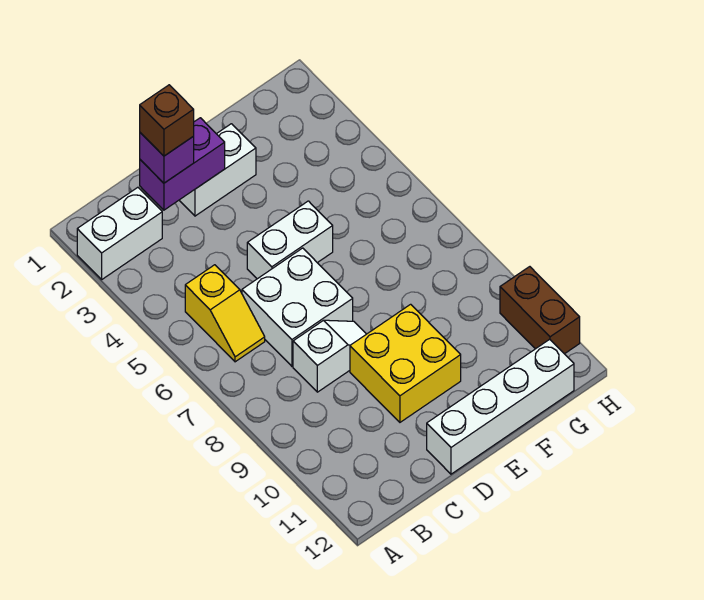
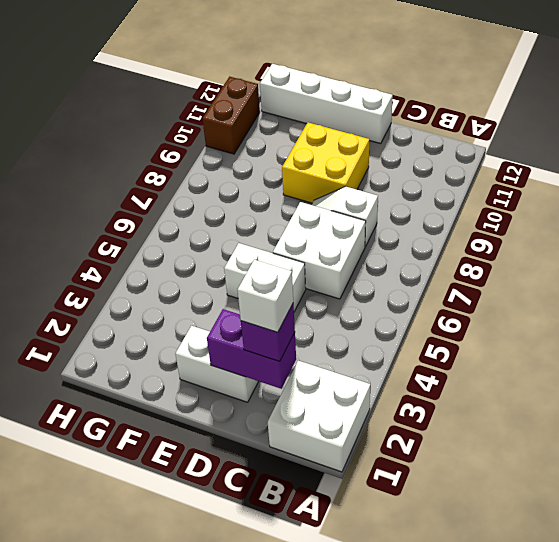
white brick A2:B2 level 1 -> white brick A1:B2 level 1
yellow slope B5:B6 level 1 top 5 -> none
brown brick C2 level 4 -> white brick C2 level 4

